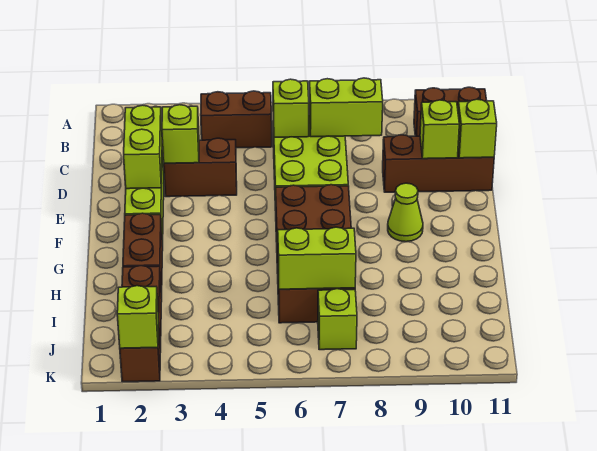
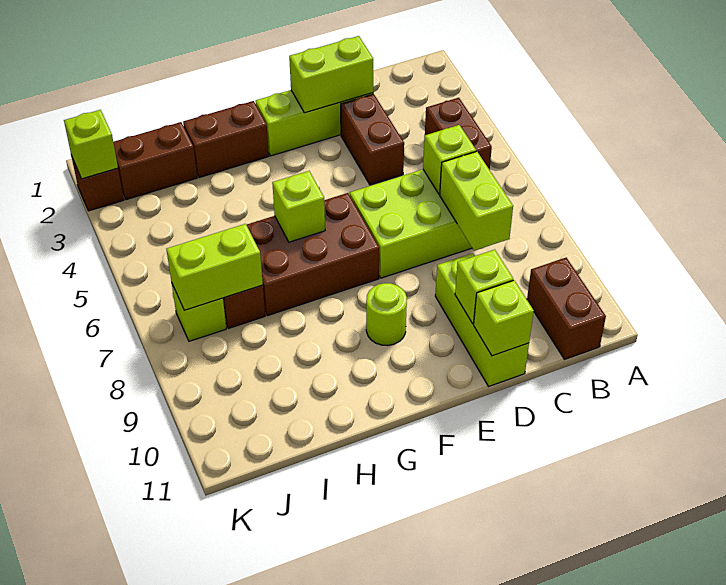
lime brick D3 level 2 -> lime brick G6 level 2
brown brick D9:D11 level 1 -> lime brick D9:D11 level 1
lime cone F9 level 1 -> lime round brick F9 level 1
lime brick I6:I7 level 2 -> lime brick I7:J7 level 2

